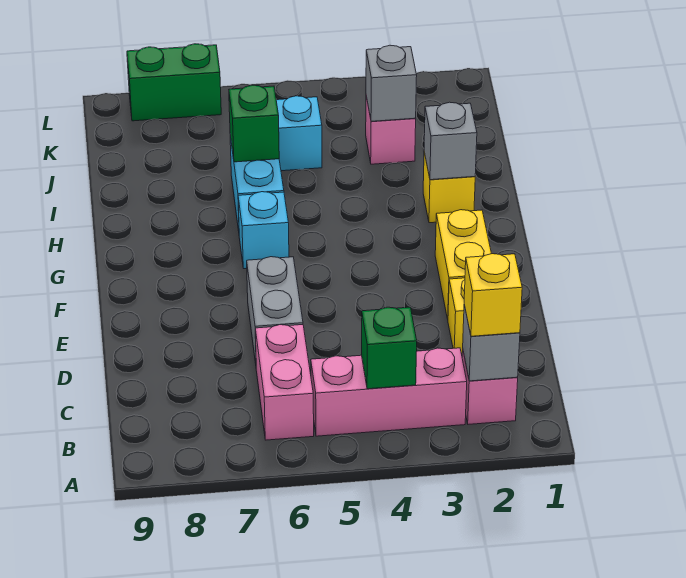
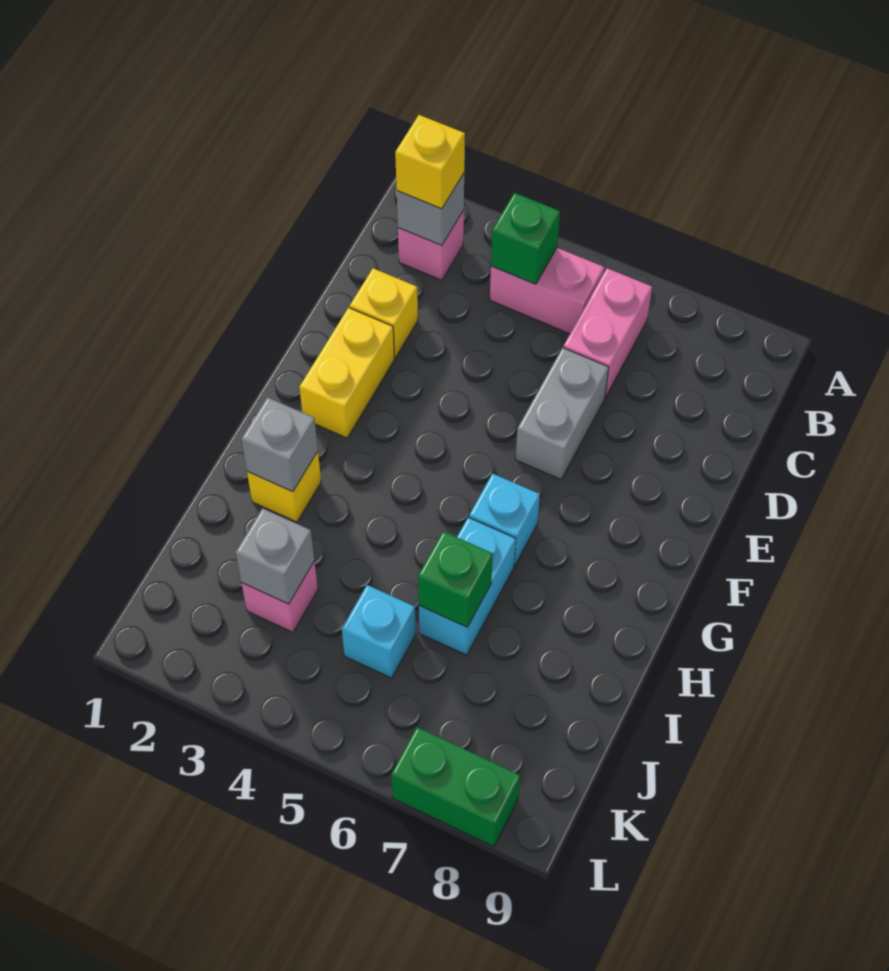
pink brick B3:B5 level 1 -> pink brick B4:B5 level 1

